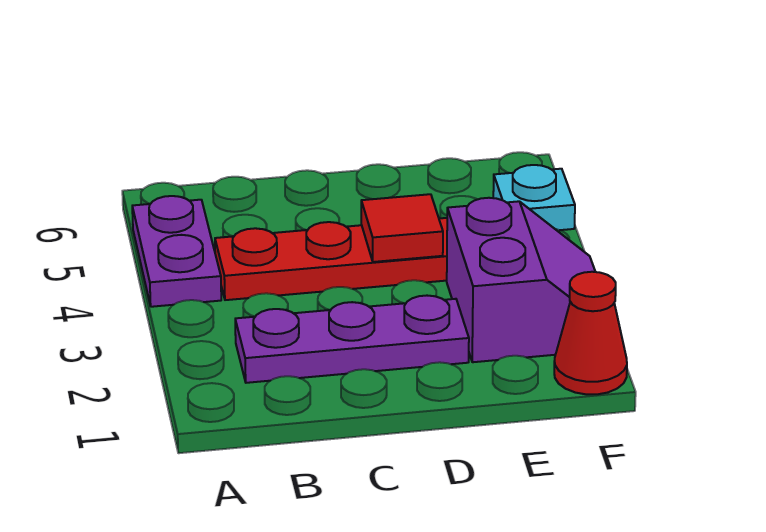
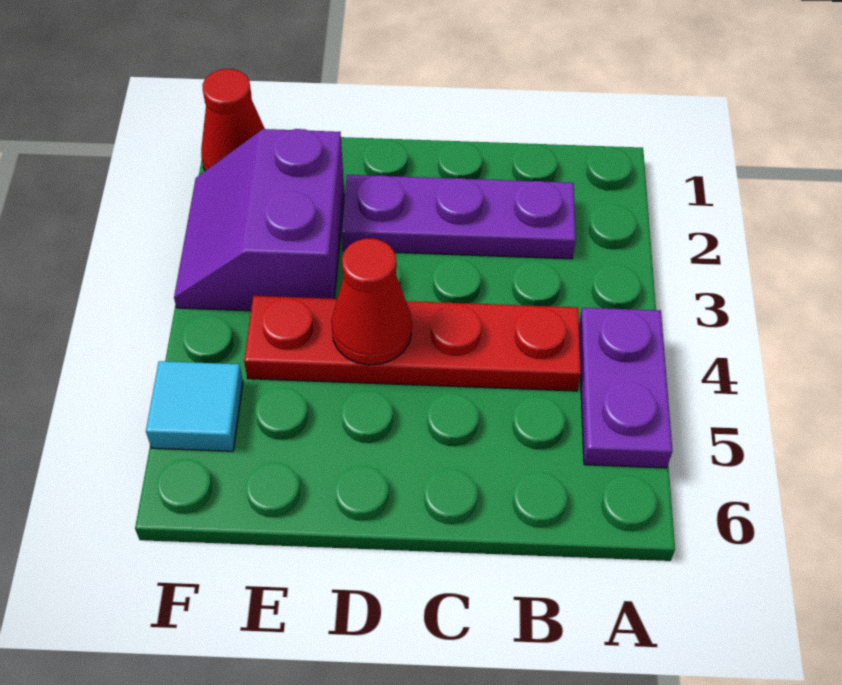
red tile D4 level 2 -> red cone D4 level 2
cyan plate F5 level 1 -> cyan tile F5 level 1

